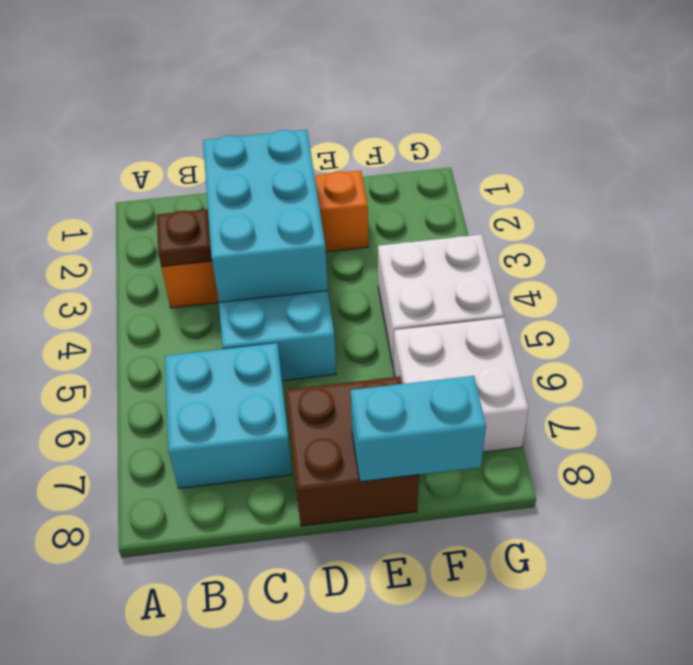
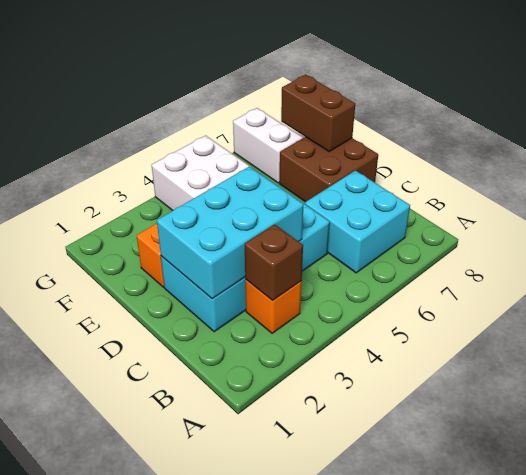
brown plate B3 level 2 -> brown brick B3 level 2
cyan brick E8:F8 level 2 -> brown brick E8:F8 level 2
white brick F6:G7 level 1 -> white brick F7:G7 level 1

